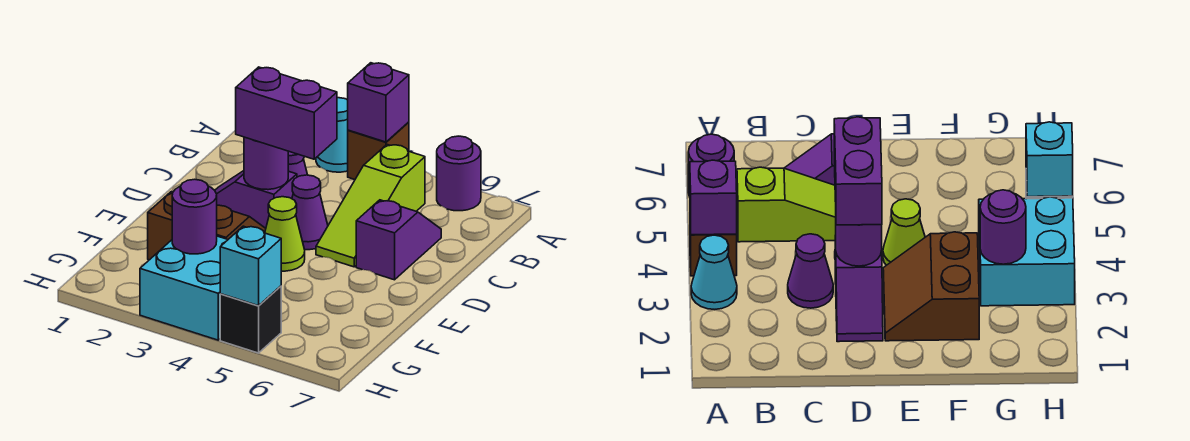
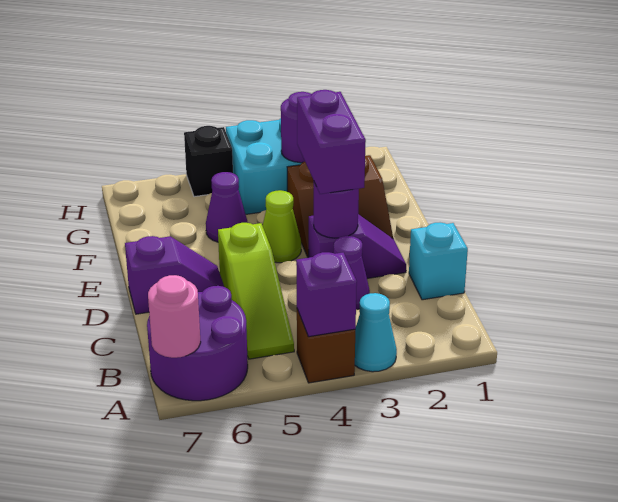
purple round brick A6 level 1 -> purple round brick A6:B7 level 1
none -> pink round brick A7 level 2
lime slope B5:D5 level 1 top B -> lime slope B5:D5 level 1 top D
purple slope C6:D6 level 1 top D -> purple slope D6:D7 level 1 top 7
purple brick D3:D4 level 3 -> purple brick D3:E3 level 3
purple cone D4 level 1 -> purple cone F5 level 1
cyan brick H5 level 2 -> cyan brick C1 level 1

